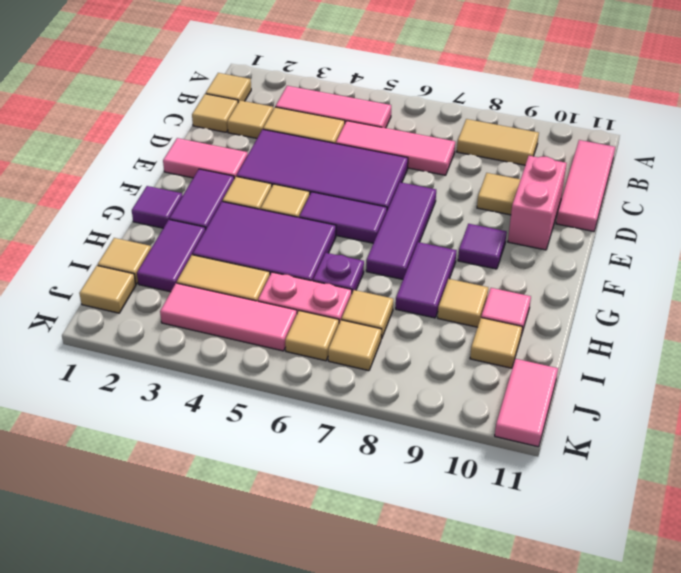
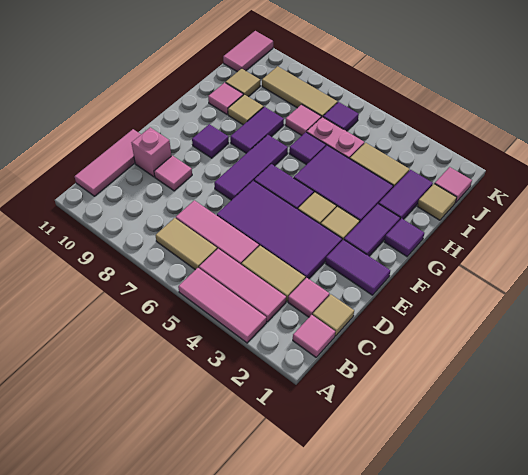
tan tile B1 level 1 -> pink tile B1 level 1
tan tile B8:B9 level 1 -> tan tile B6:B7 level 1
tan tile C2 level 1 -> pink tile C2 level 1
tan tile D9 level 1 -> pink tile D9 level 1
pink brick D10:E10 level 1 -> pink brick D10 level 1
pink tile E1:E2 level 1 -> purple tile E1:E2 level 1
purple plate H6 level 1 -> purple tile H6 level 1
tan tile I7 level 1 -> pink tile I7 level 1
tan tile J1 level 1 -> pink tile J1 level 1
pink tile J3:J5 level 1 -> pink tile A3:A5 level 1
tan tile J6 level 1 -> purple tile J6 level 1
tan tile J7 level 1 -> tan tile J7:J9 level 1

